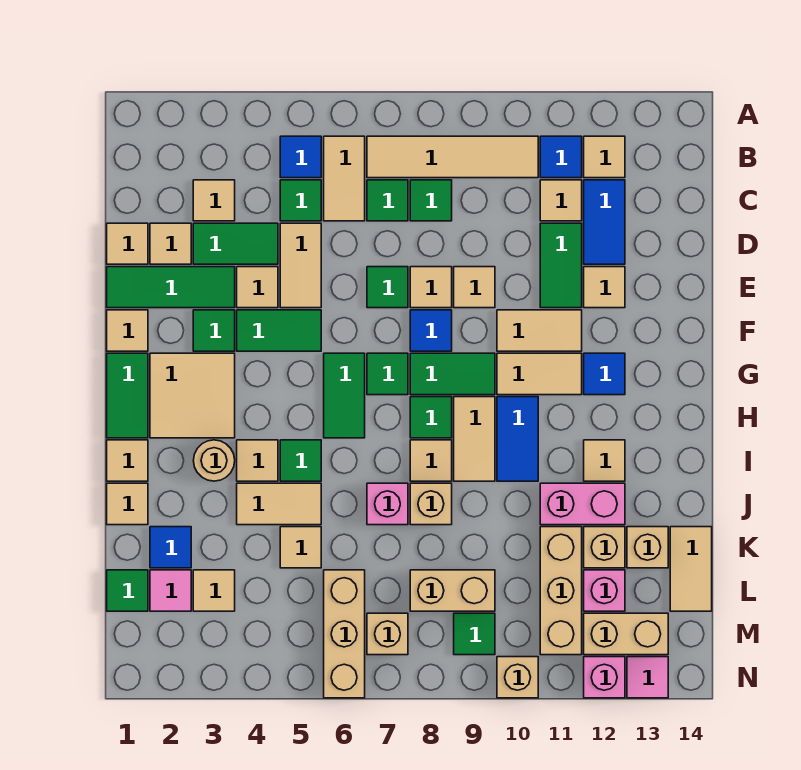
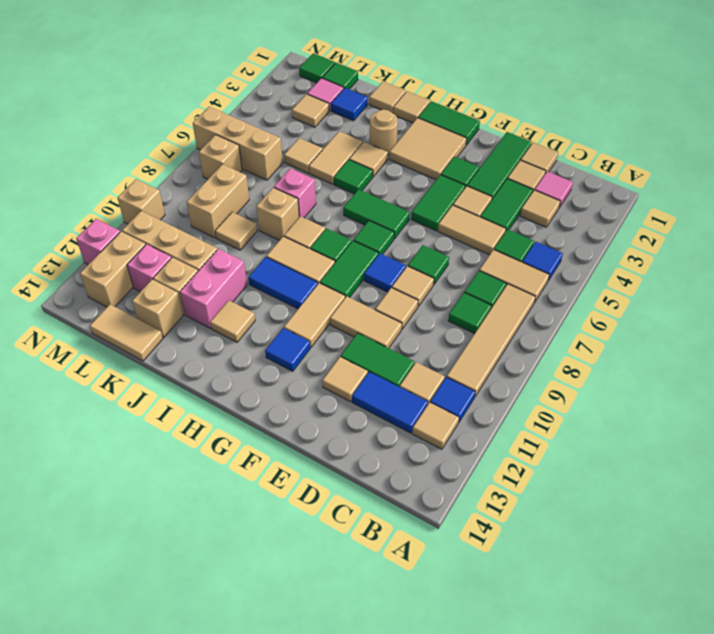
tan tile F1 level 1 -> tan tile K9 level 1
tan tile F10:F11 level 1 -> tan tile E10:F10 level 1
green tile M9 level 1 -> green tile M1 level 1
pink tile N13 level 1 -> pink tile C2 level 1

